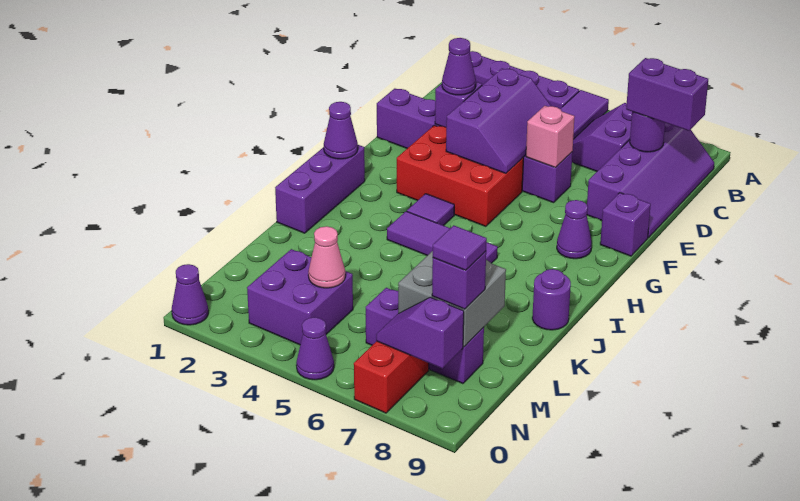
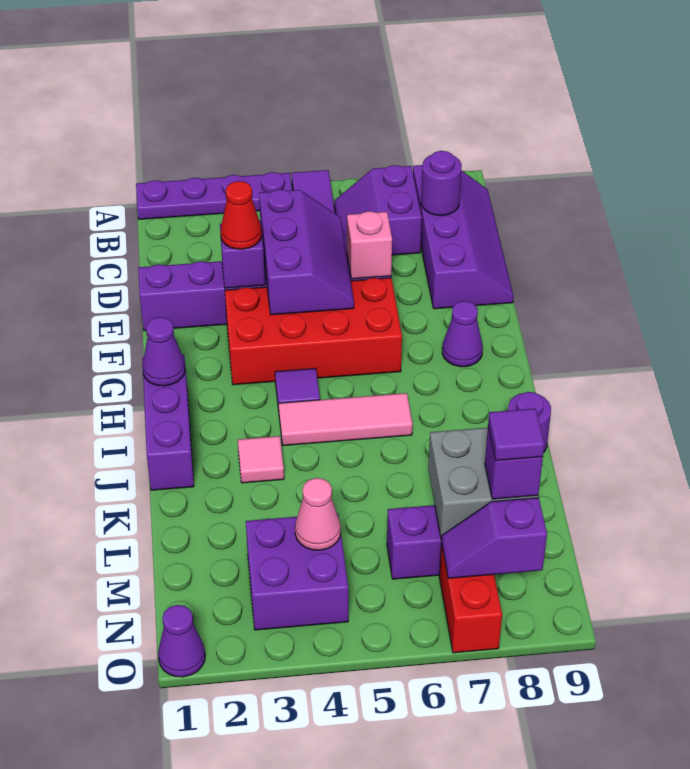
purple brick C8:C9 level 3 -> none
purple cone E3 level 3 -> red cone E3 level 3
red brick F3:G5 level 1 -> red brick F3:G6 level 1
purple brick F9 level 1 -> none
purple tile I4:I6 level 1 -> pink tile I4:I6 level 1
none -> pink tile J3 level 1
purple cone O5 level 1 -> none

